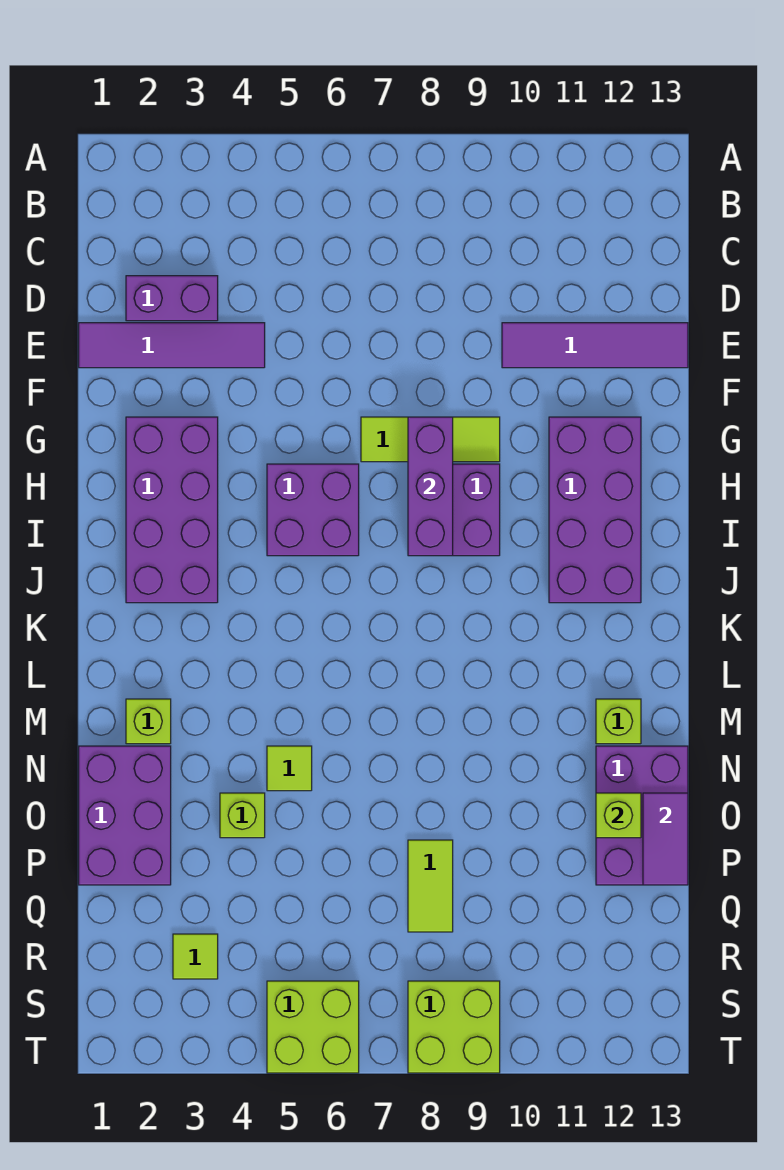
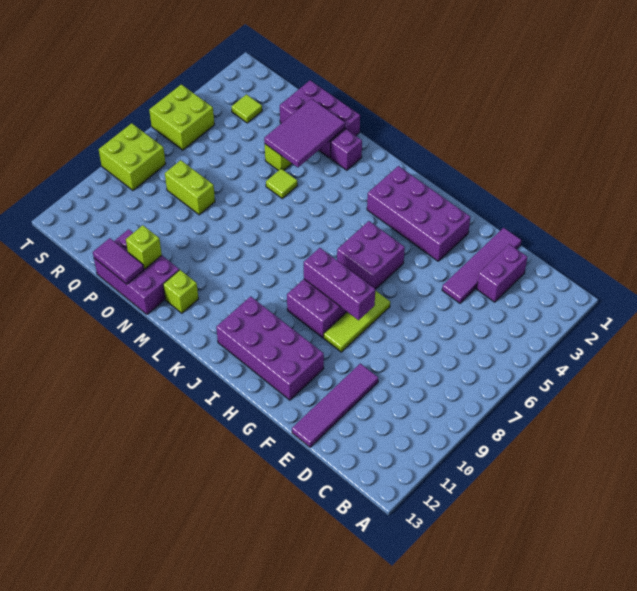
lime brick M2 level 1 -> purple brick M2 level 1
none -> purple tile N2:O4 level 2
lime tile P8:Q8 level 1 -> lime brick P8:Q8 level 1

